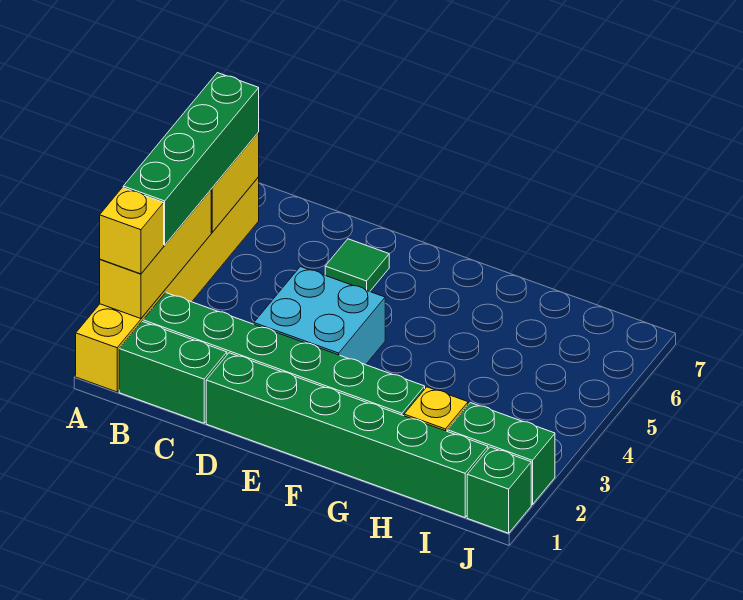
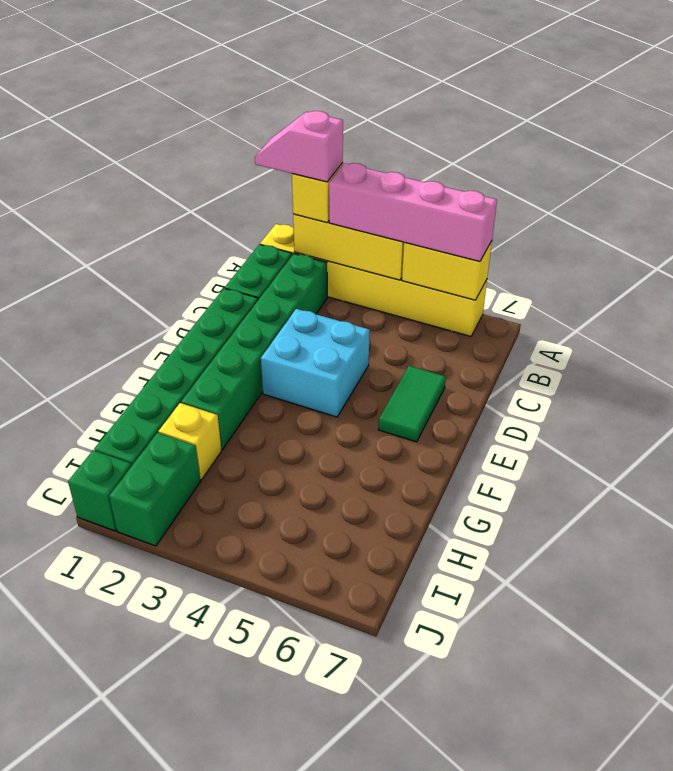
none -> pink slope A1:A2 level 4 top 2
green brick A3:A6 level 3 -> pink brick A3:A6 level 3
green tile D6 level 1 -> green tile D6:E6 level 1

